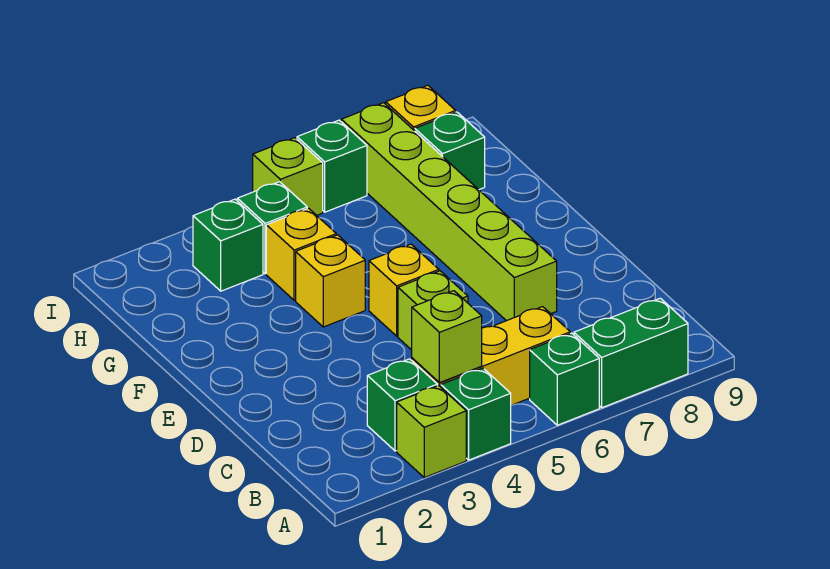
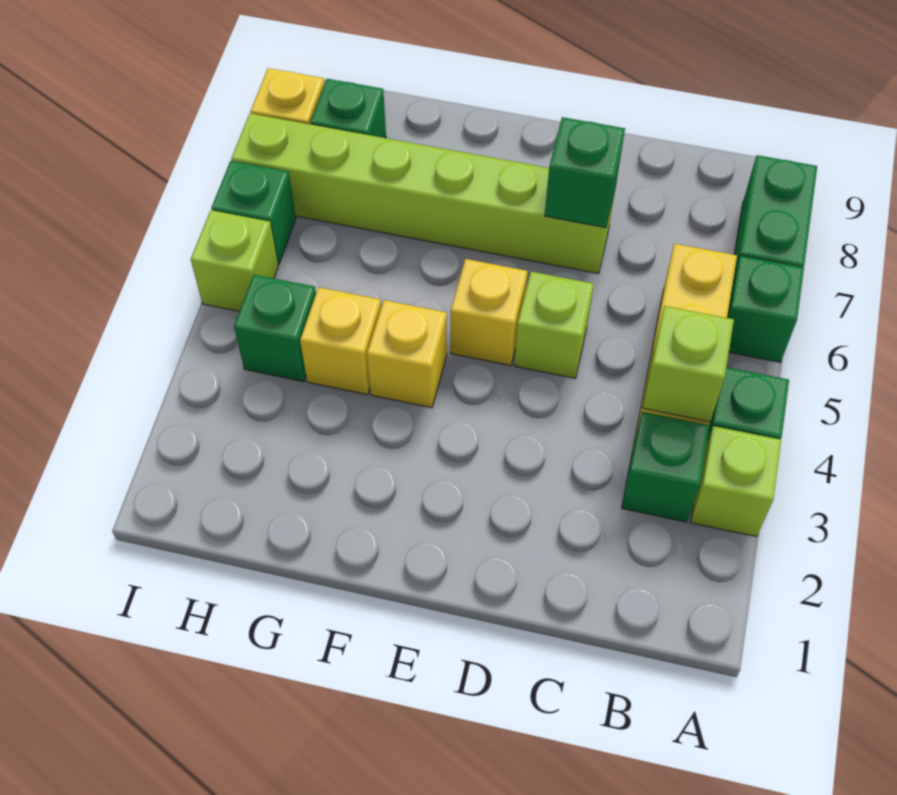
green brick H3 level 1 -> green brick D7 level 2

